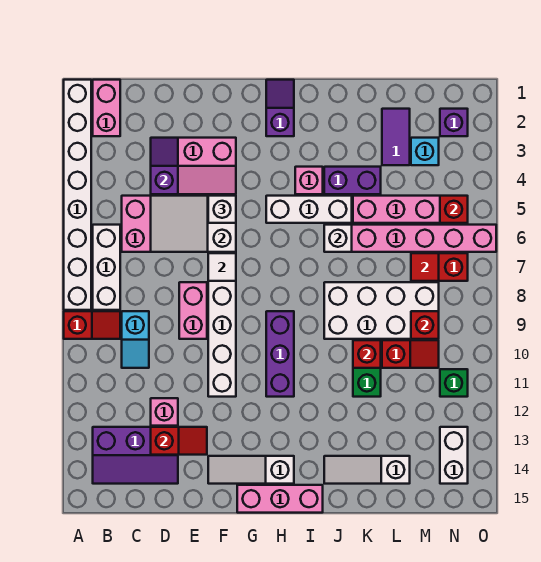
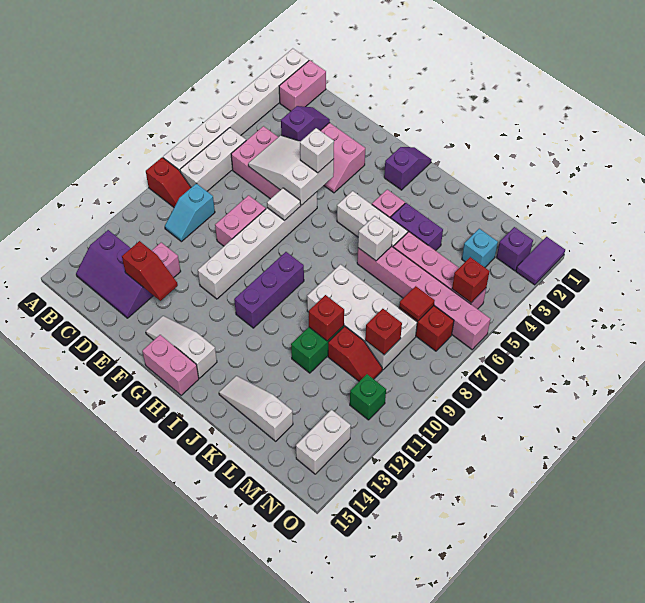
pink brick G15:I15 level 1 -> pink brick G15:H15 level 1
purple tile L2:L3 level 1 -> purple tile O1:O2 level 1

